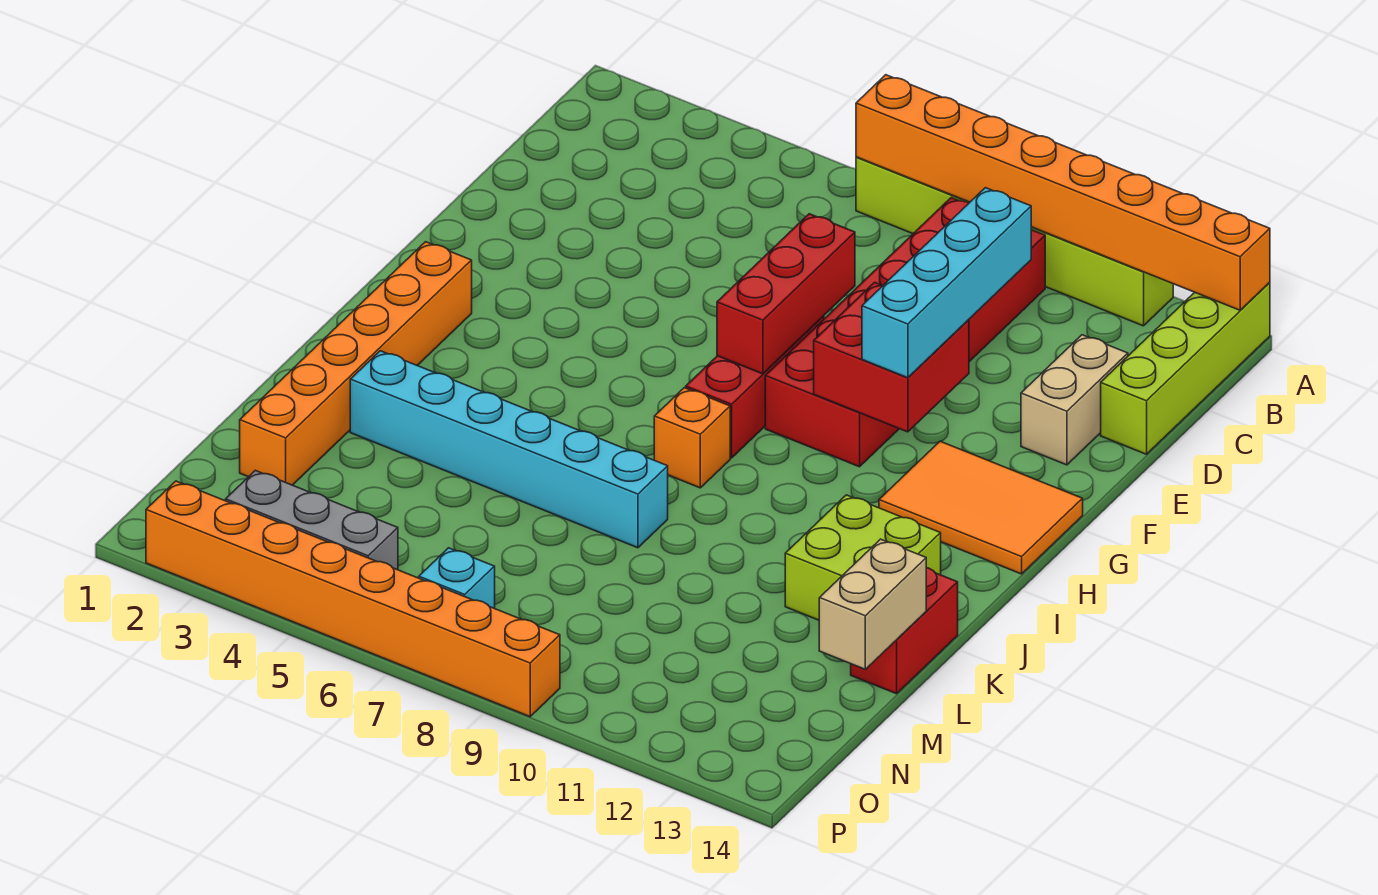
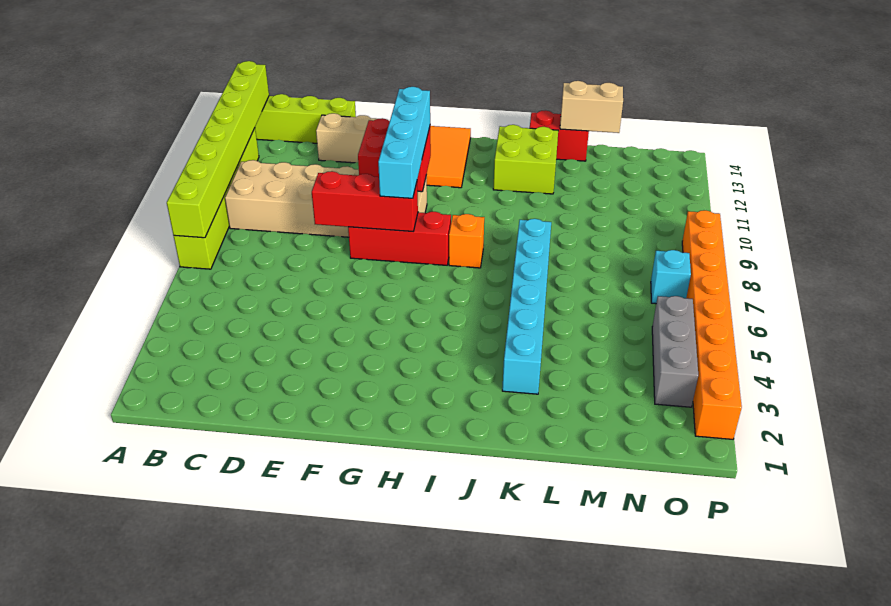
orange brick A7:A14 level 2 -> lime brick A7:A14 level 2
red brick B9:G10 level 1 -> tan brick B9:G10 level 1
cyan brick D11:G11 level 3 -> cyan brick G8:G11 level 3
orange brick H2:M2 level 1 -> none

